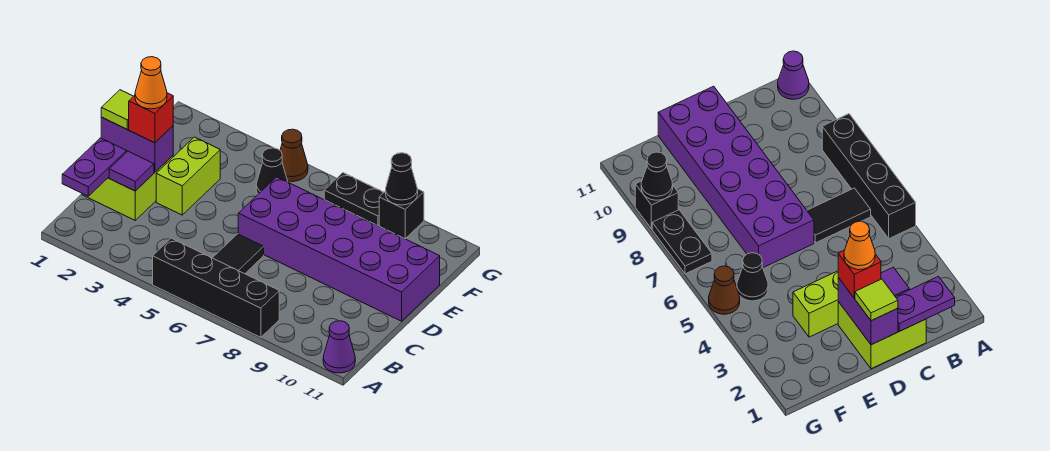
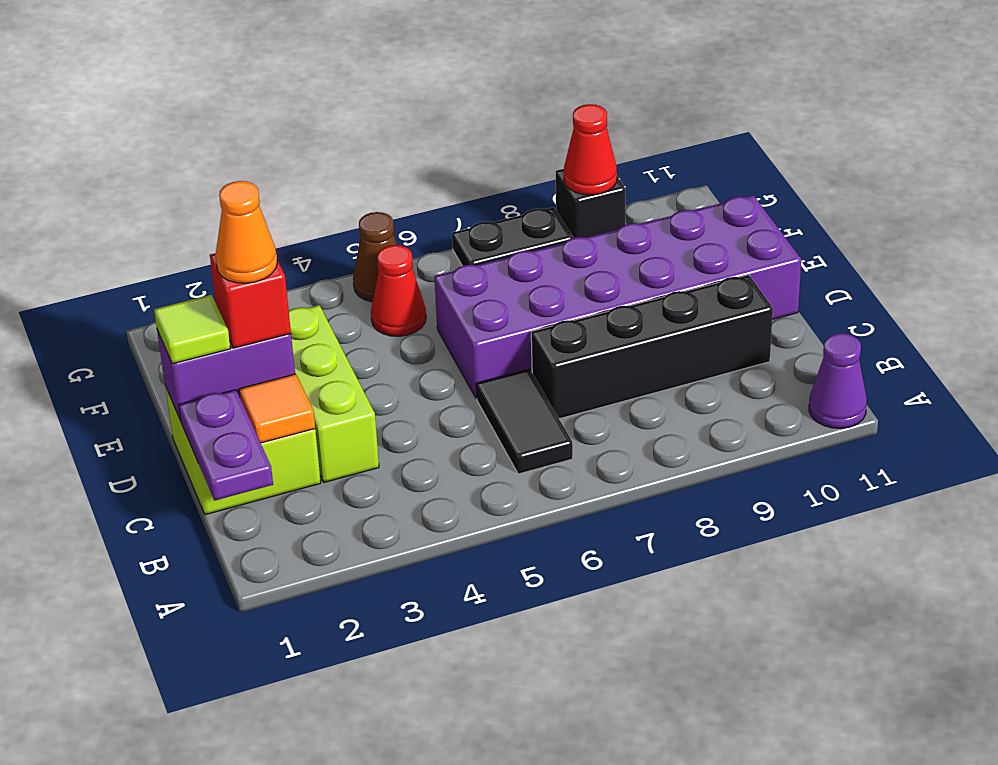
black brick A5:A8 level 1 -> black brick C7:C10 level 1
purple tile C2 level 2 -> orange tile C2 level 2
lime brick D3:E3 level 1 -> lime brick C3:E3 level 1
black cone F5 level 1 -> red cone F5 level 1
black cone G9 level 2 -> red cone G9 level 2

